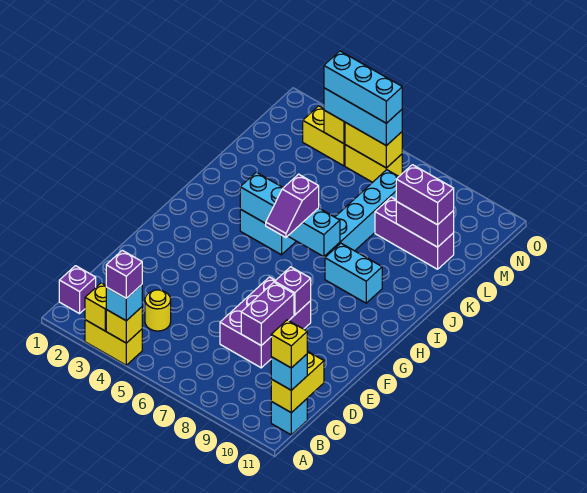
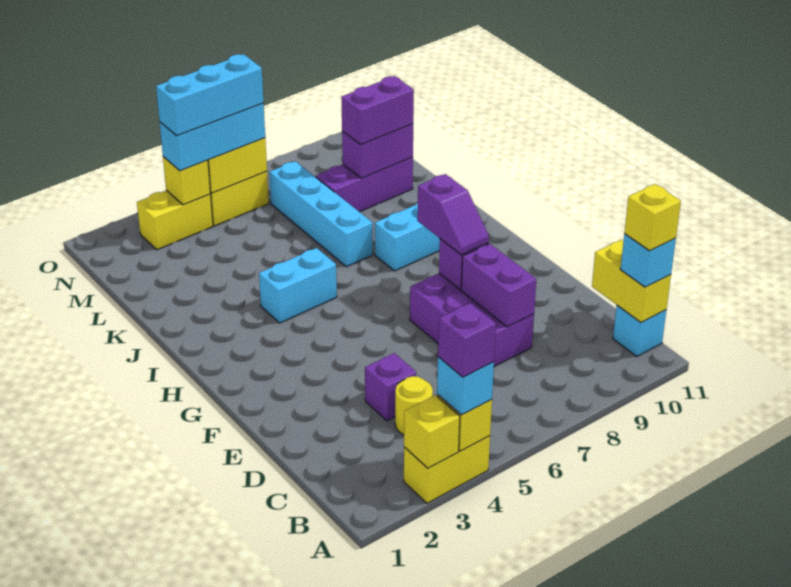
purple brick B1 level 1 -> purple brick D4 level 1
purple slope H6:I6 level 3 top I -> purple slope F8:G8 level 3 top G
cyan brick I4:I7 level 2 -> none

